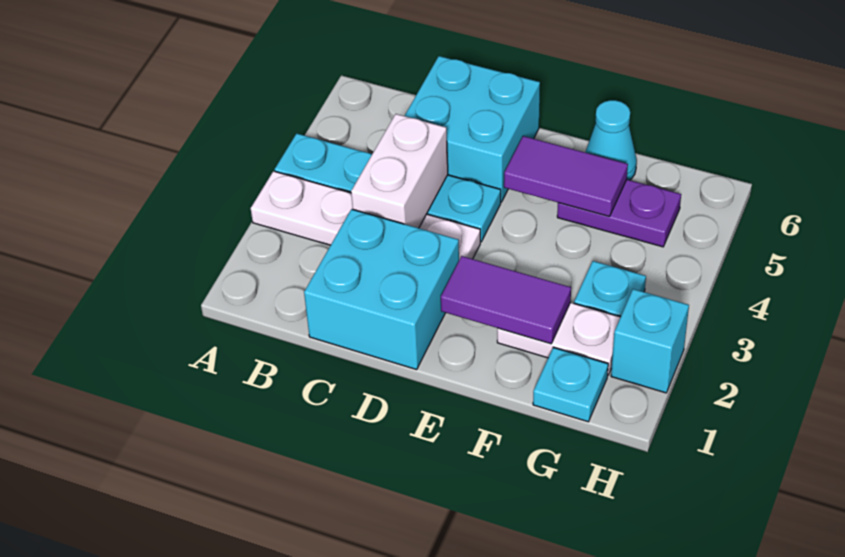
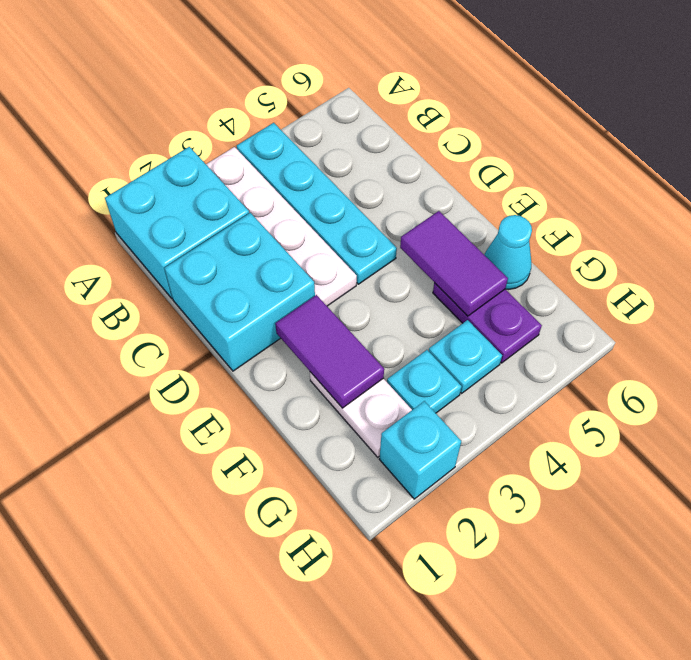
white brick C3:C4 level 2 -> none
cyan brick C5:D6 level 1 -> cyan brick A1:B2 level 1
cyan plate G1 level 1 -> cyan plate G4 level 1

